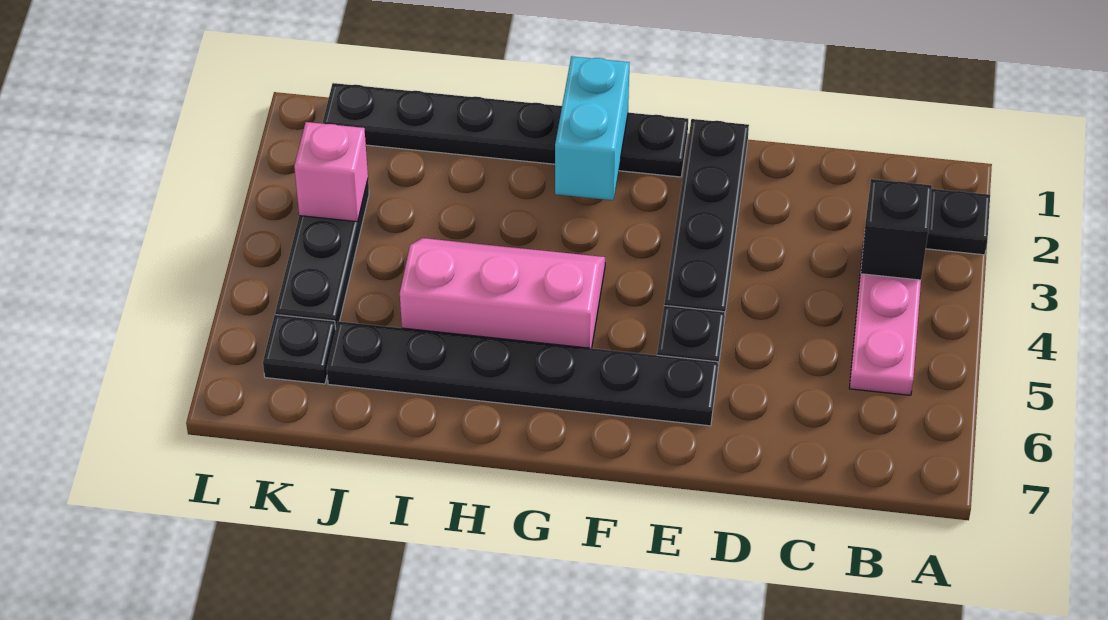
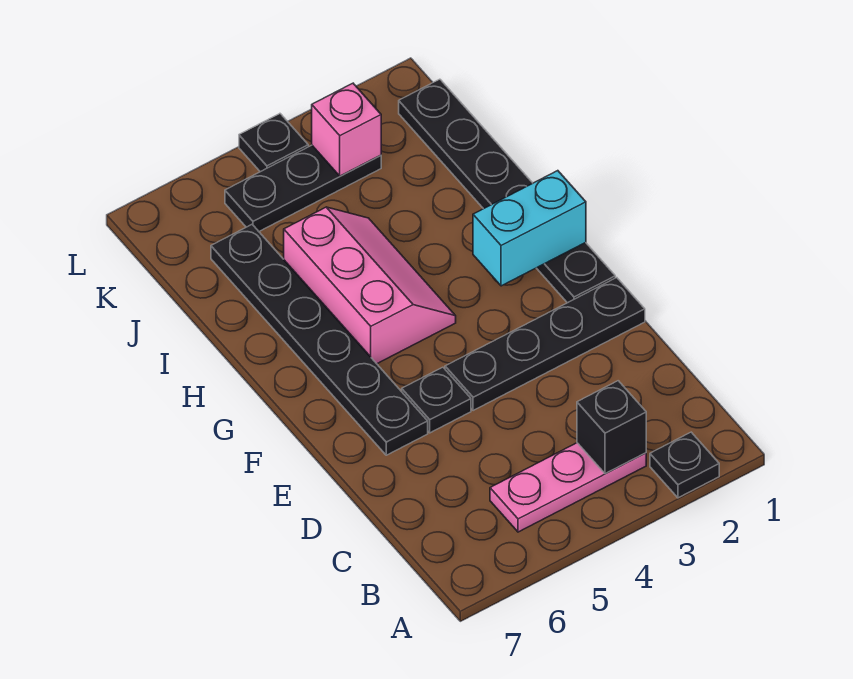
black plate K6 level 1 -> black plate L4 level 1

